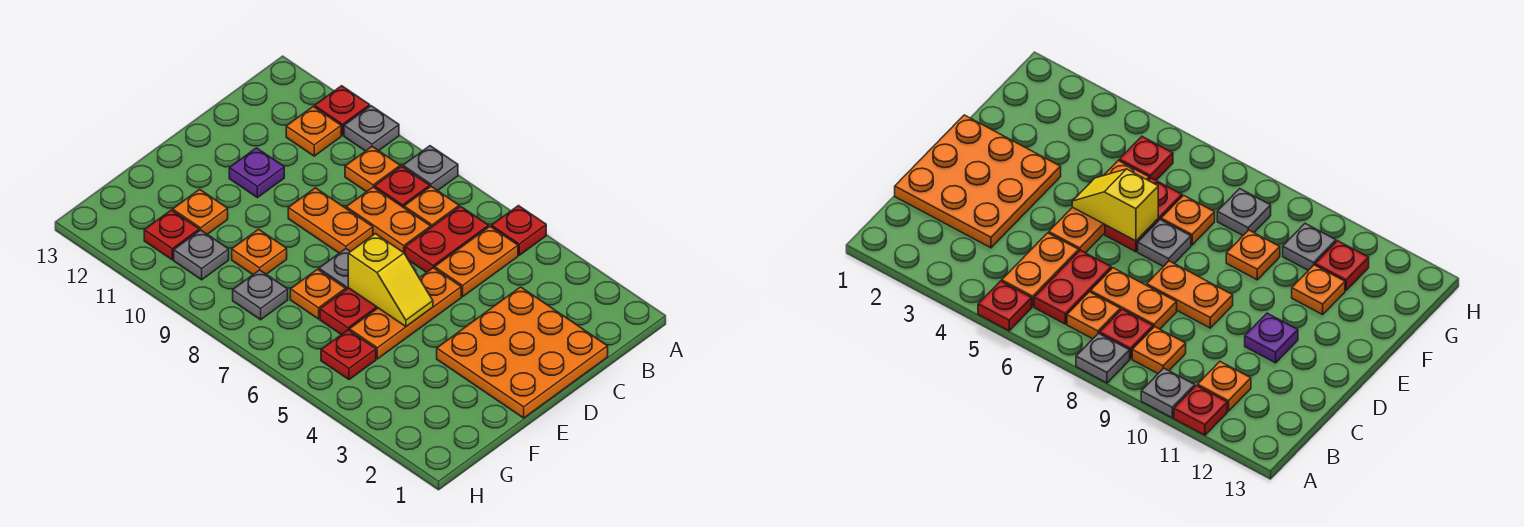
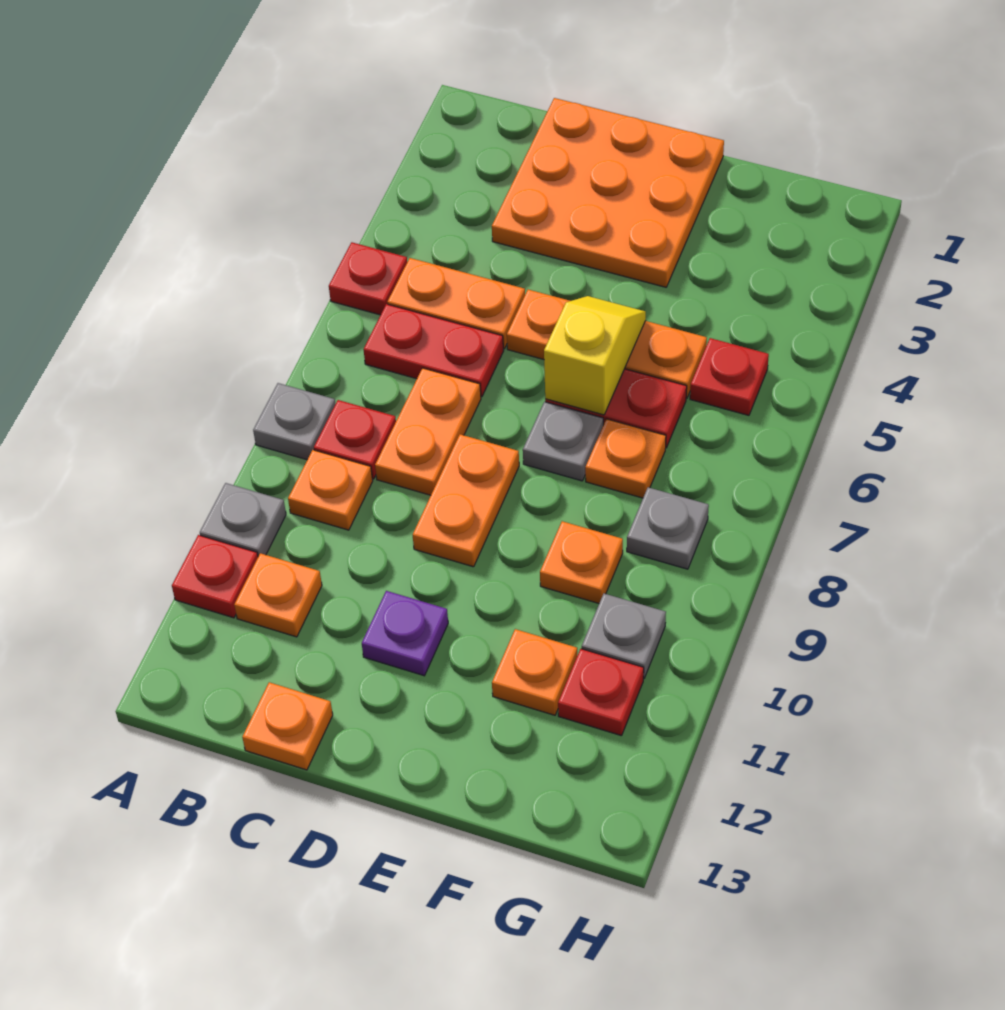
orange plate B7 level 1 -> orange plate C13 level 1

